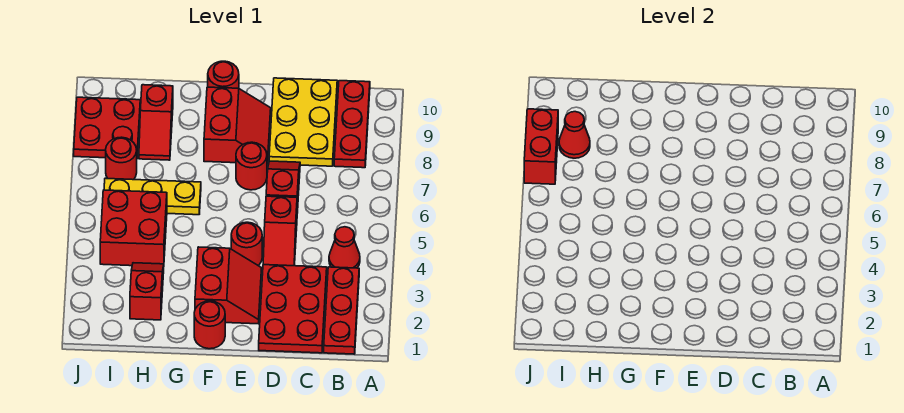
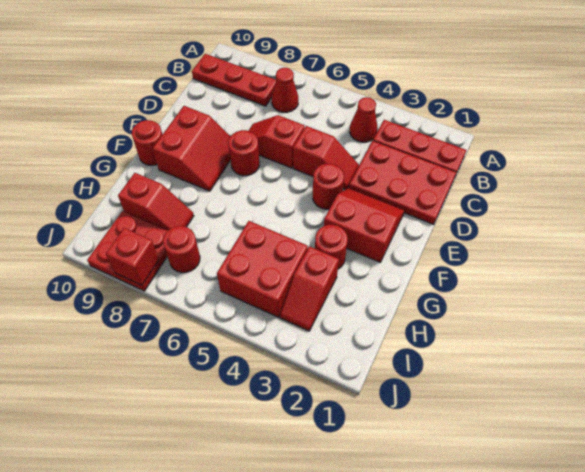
yellow plate C8:D10 level 1 -> none
red slope E8:F9 level 1 top F -> red slope E8:F9 level 1 top 9
red round brick F1 level 1 -> red round brick G3 level 1
yellow plate G6:I6 level 1 -> none
red slope H2:H3 level 1 top 2 -> red slope H3:I3 level 1 top H
red cone I8 level 2 -> red cone B7 level 1
red brick J7:J8 level 2 -> red brick J8 level 2

